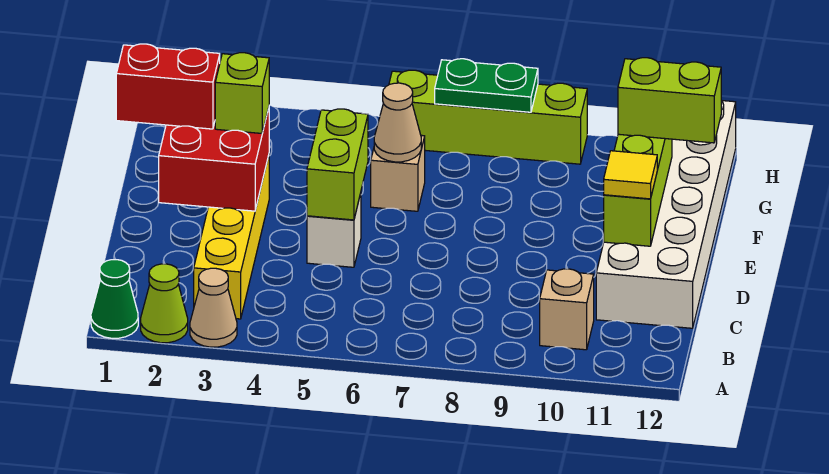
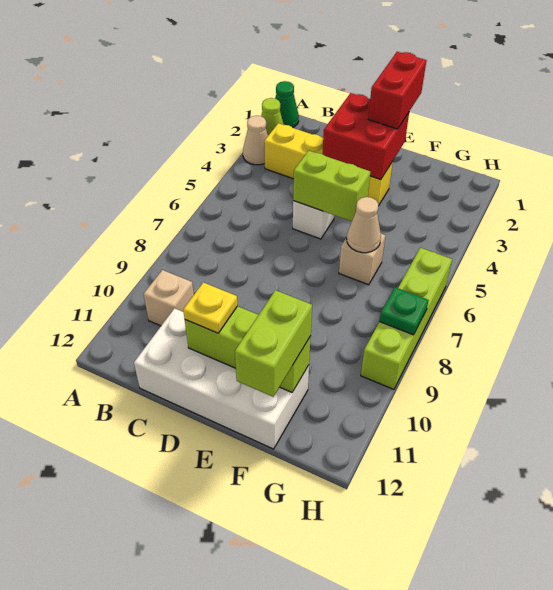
white brick C11:H12 level 1 -> white brick C11:F12 level 1
yellow tile D11 level 3 -> yellow plate D11 level 3
lime brick E3 level 3 -> none
green plate H7:H8 level 2 -> green plate H8 level 2

